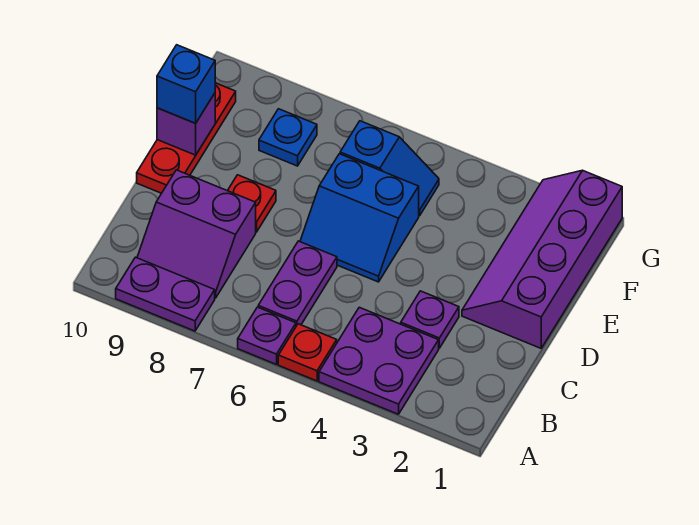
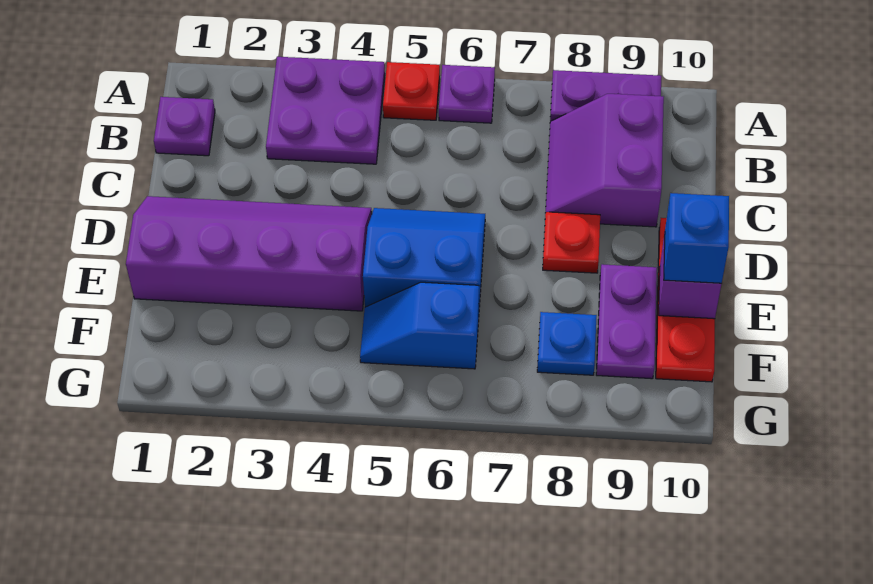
purple plate B6:C6 level 1 -> purple plate E9:F9 level 1
purple slope B8:C9 level 1 top C -> purple slope B8:C9 level 1 top 9
purple plate C3 level 1 -> purple plate B1 level 1
purple slope D1:G2 level 1 top 1 -> purple slope D1:E4 level 1 top E

